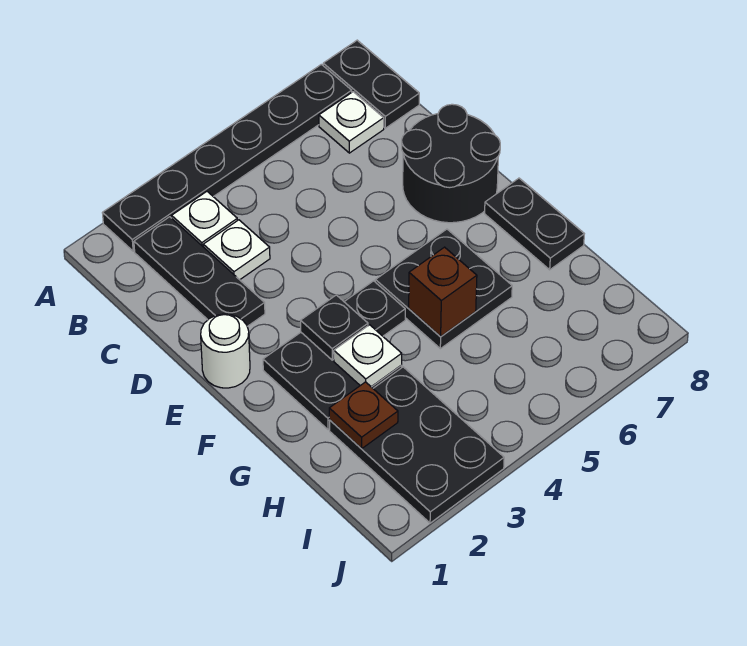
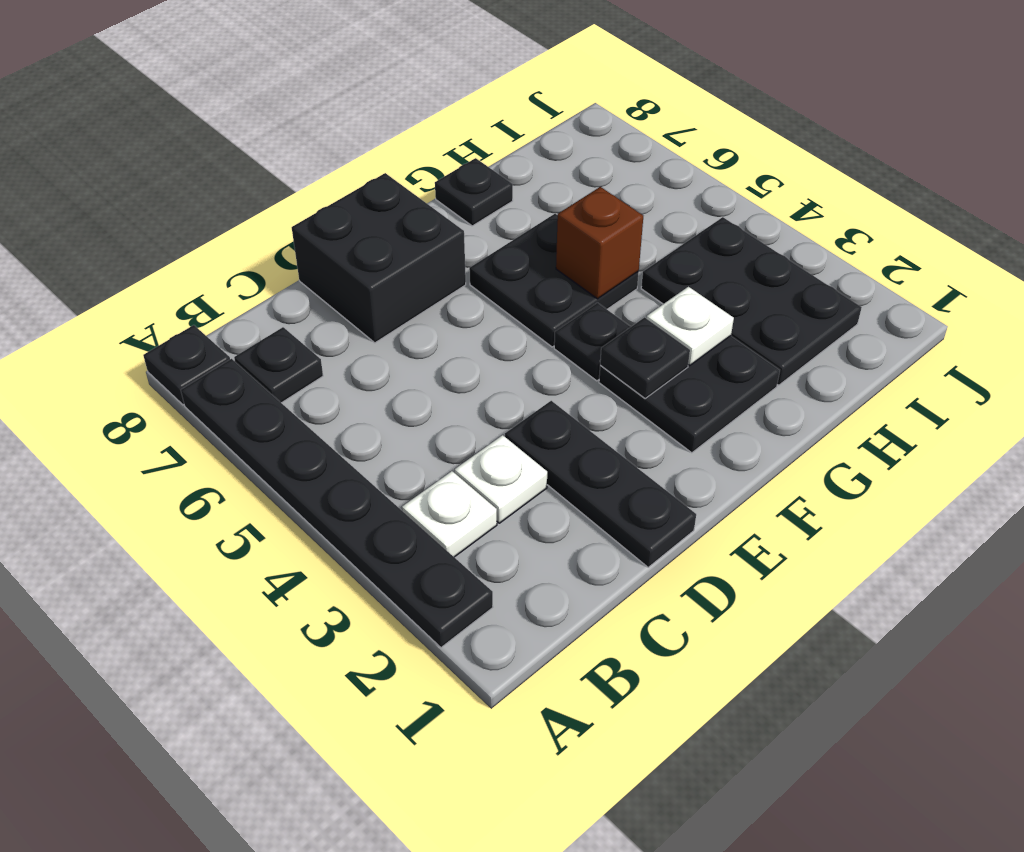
black plate A8:B8 level 1 -> black plate A8 level 1
black plate B2:D2 level 1 -> black plate D1:D3 level 1
white plate B7 level 1 -> black plate B7 level 1
black round brick D7:E8 level 1 -> black brick D7:E8 level 1
white round brick E1 level 1 -> none
black plate F8:G8 level 1 -> black plate G8 level 1
black plate H2:J3 level 1 -> black plate H2:I4 level 1
brown plate H2 level 2 -> none

